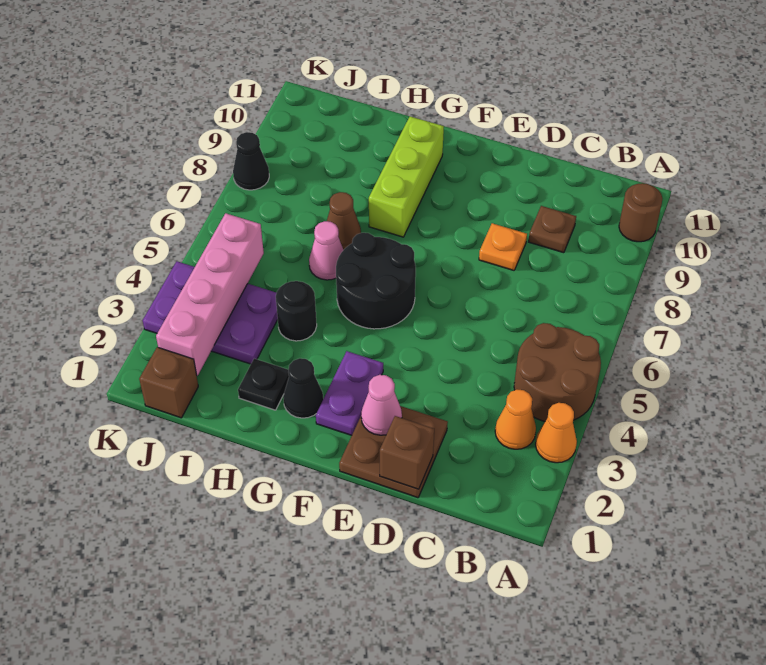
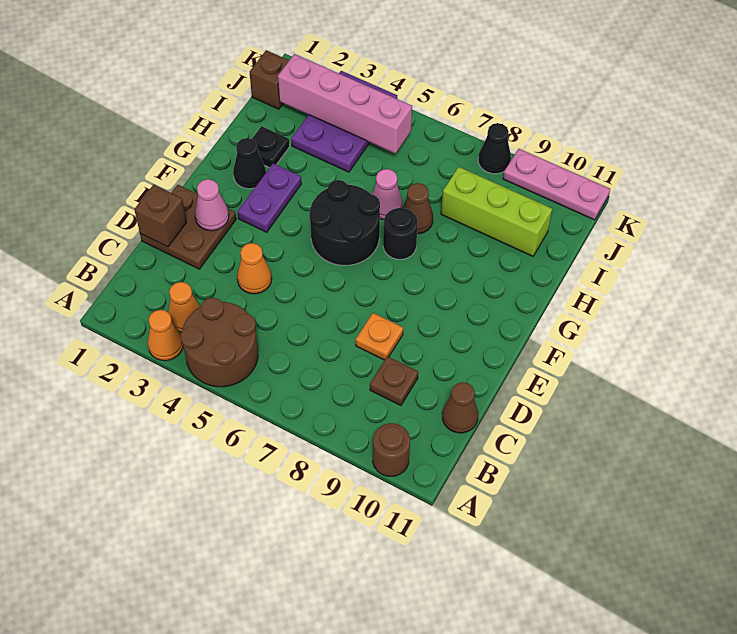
none -> brown cone C11 level 1
none -> orange cone D4 level 1
purple plate F2:F3 level 1 -> purple plate F3:G3 level 1
lime brick G8:G10 level 1 -> lime brick I8:I10 level 1
black round brick H4 level 1 -> black round brick G7 level 1
none -> pink plate K9:K11 level 1

